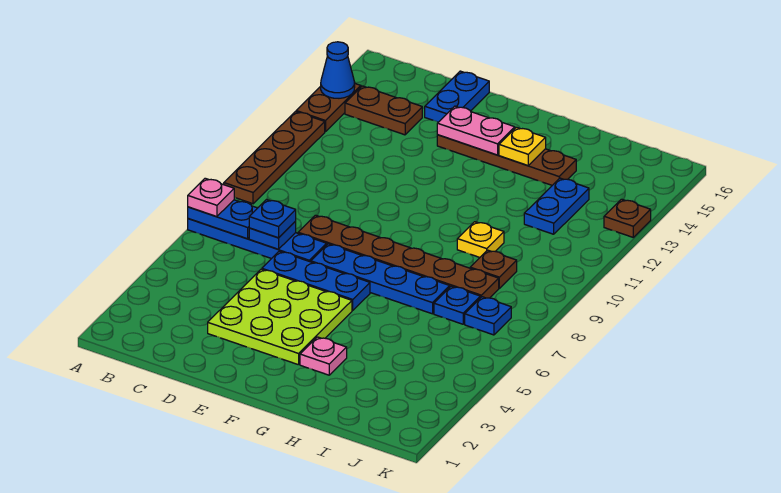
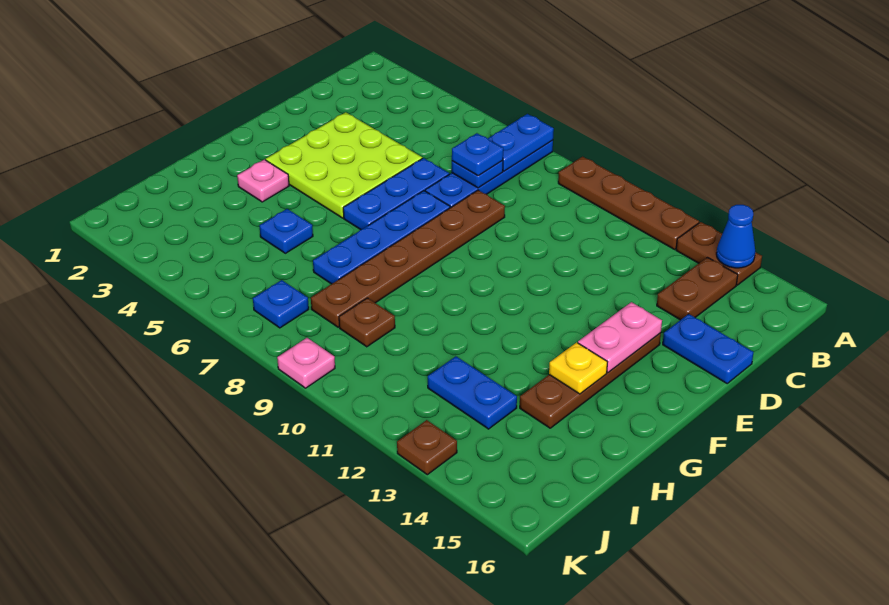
pink plate A7 level 3 -> pink plate K9 level 1
yellow plate H10 level 1 -> none
blue plate I7 level 1 -> blue plate H5 level 1

